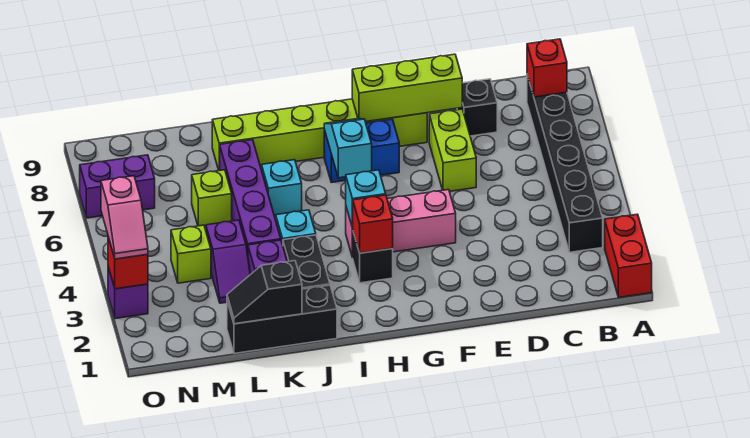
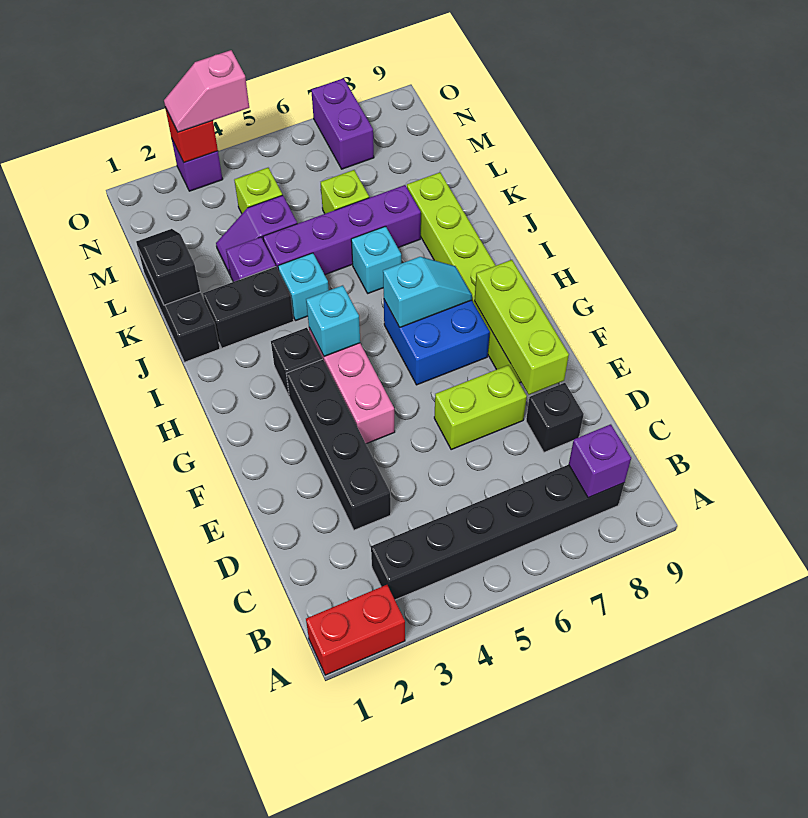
red brick B8 level 2 -> purple brick B8 level 2
none -> black brick D3:G3 level 1
blue brick G7:H7 level 1 -> blue brick G6:H7 level 1
red brick H3 level 2 -> none

